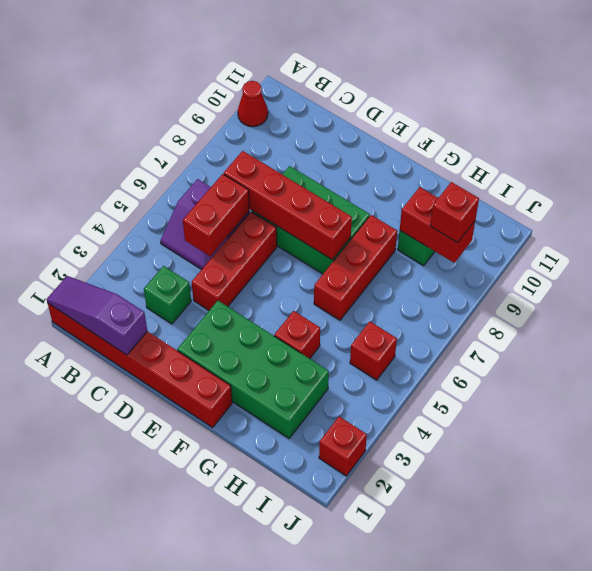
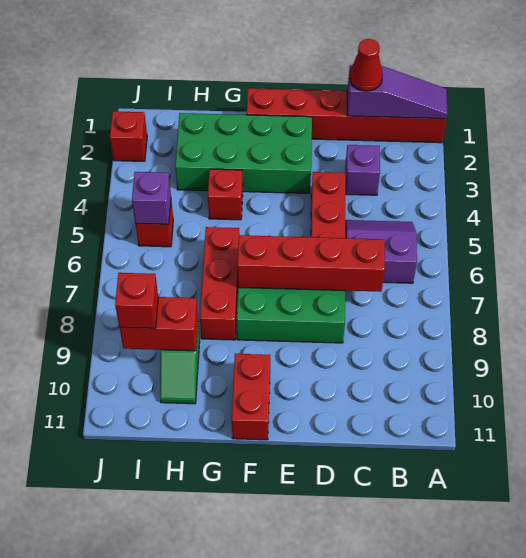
red cone A10 level 1 -> red cone C1 level 3
green brick C3 level 1 -> purple brick C3 level 1
red brick C5:C6 level 2 -> red brick F10:F11 level 1
none -> purple brick I5 level 2

